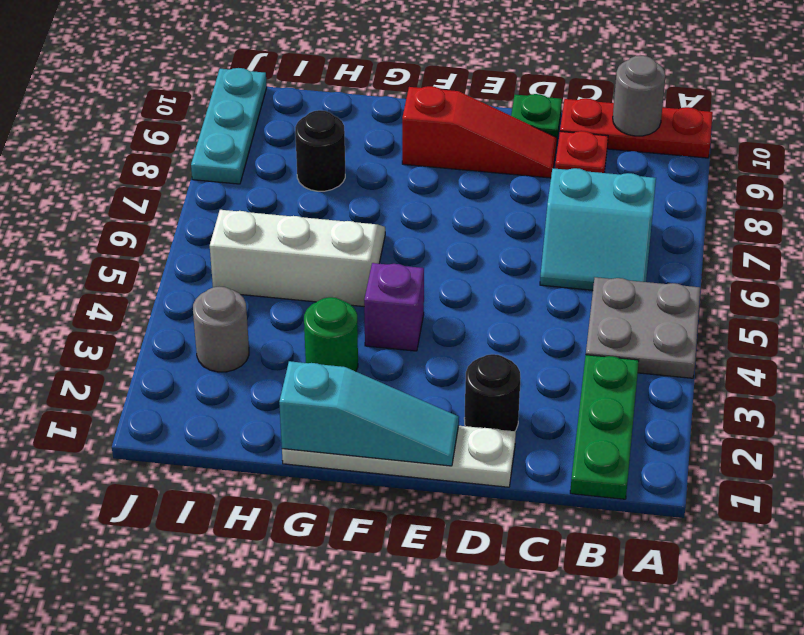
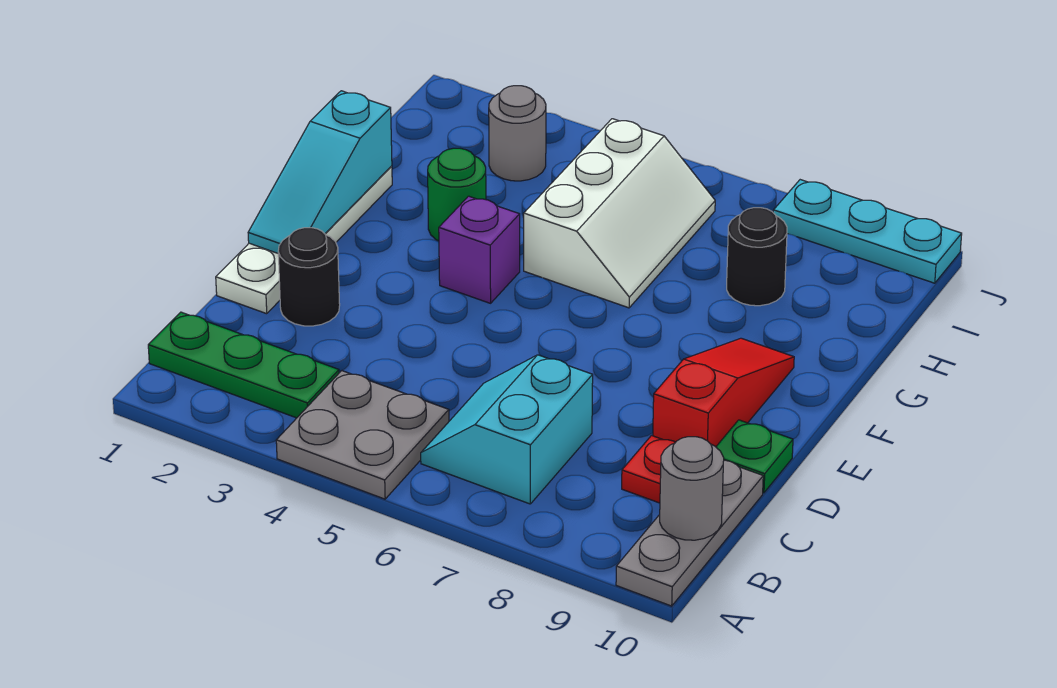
red plate A10:C10 level 1 -> grey plate A10:C10 level 1
red slope D9:F9 level 1 top F -> red slope D9:F9 level 1 top D

